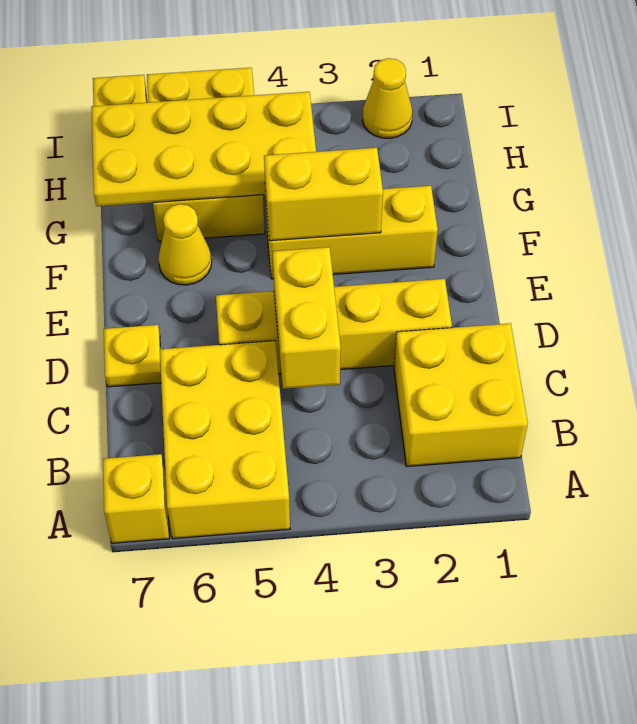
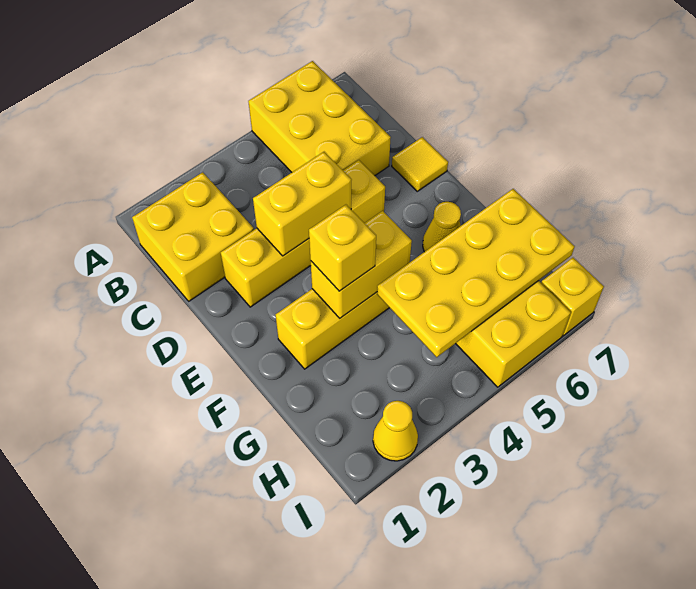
yellow brick A7 level 1 -> yellow brick F3 level 3
yellow brick C4:D4 level 2 -> yellow brick D3:D4 level 2
yellow plate D7 level 1 -> yellow tile D7 level 1

